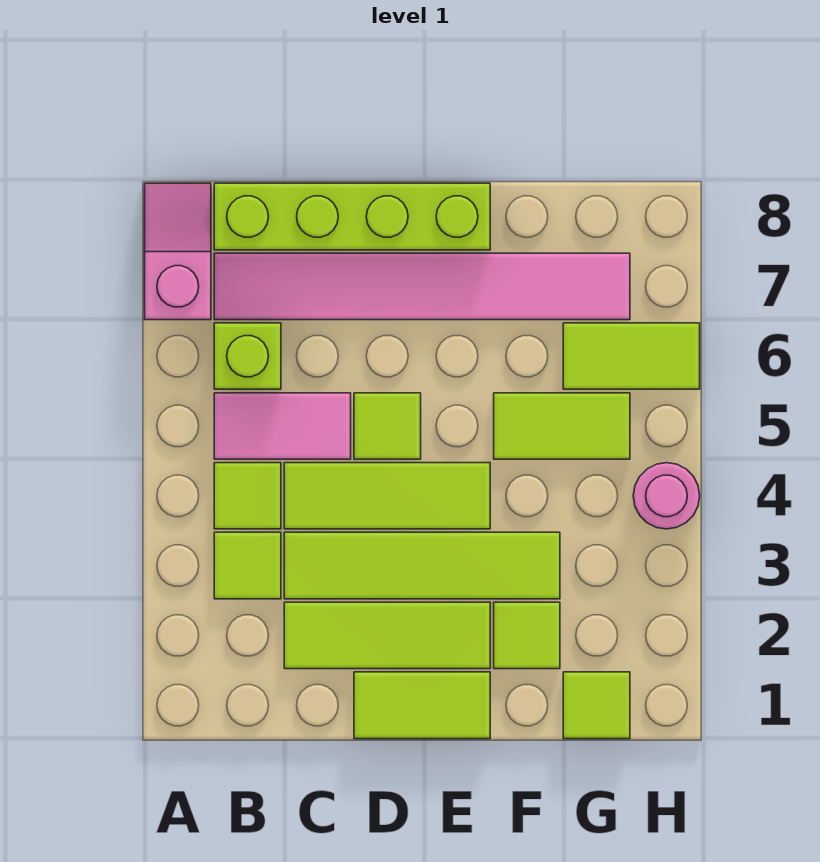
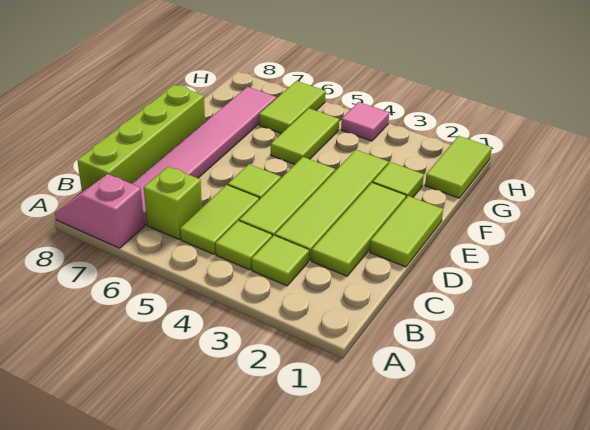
pink tile B5:C5 level 1 -> lime tile B5:C5 level 1
lime tile G1 level 1 -> lime tile G1:H1 level 1
pink round brick H4 level 1 -> pink tile H4 level 1

